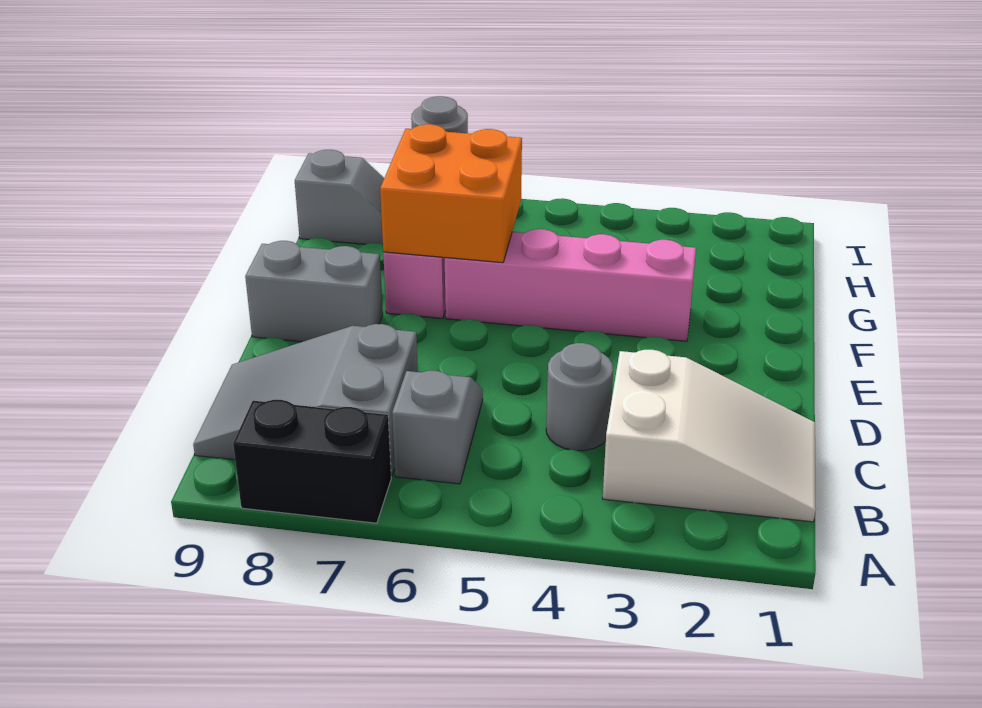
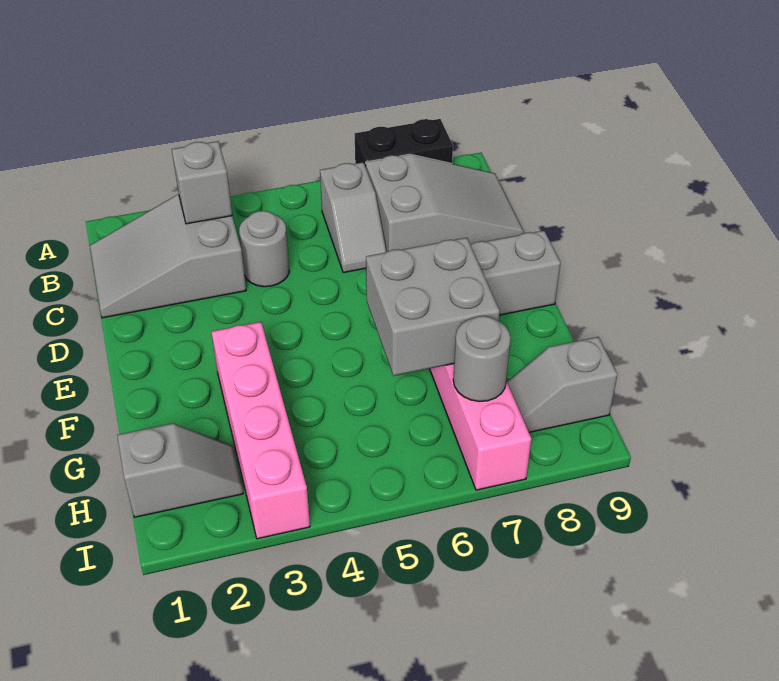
white slope B1:C3 level 1 top 3 -> grey slope B1:C3 level 1 top 3
none -> grey brick B3 level 2
pink brick F3:F6 level 1 -> pink brick F3:I3 level 1
orange brick F6:G7 level 2 -> grey brick F6:G7 level 2
none -> grey slope H1:H2 level 1 top 1

